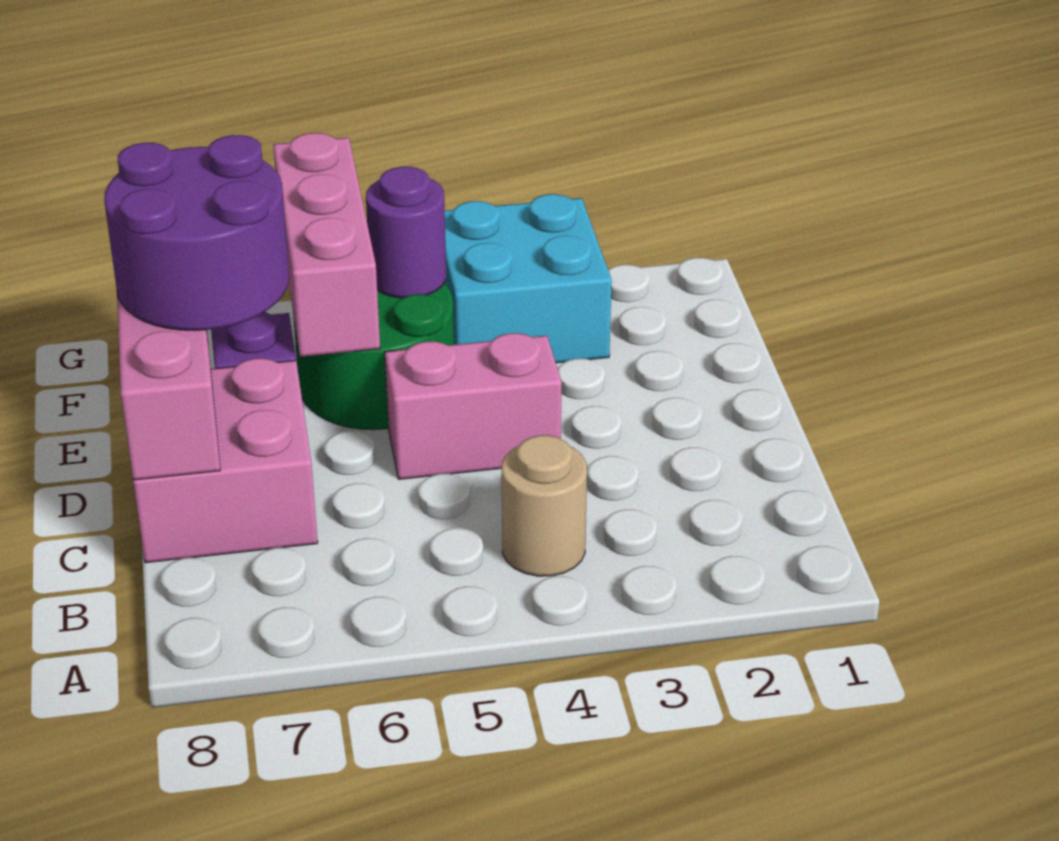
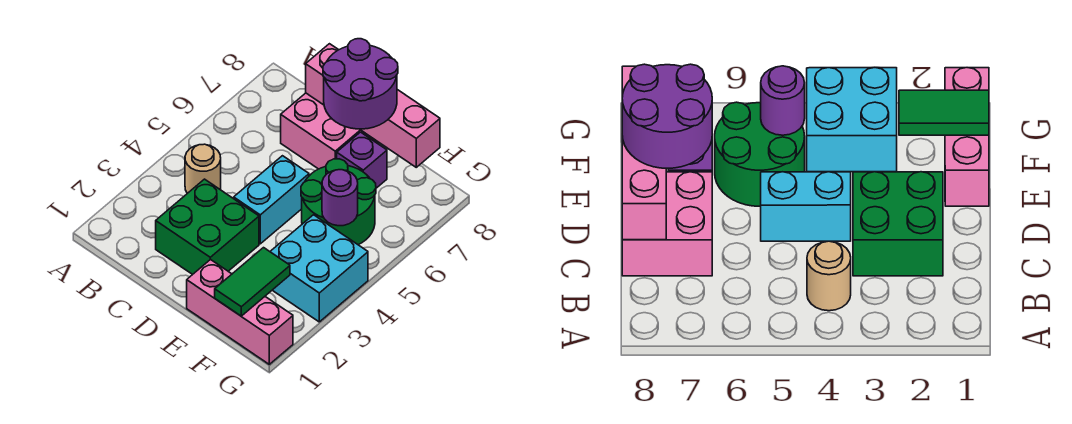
none -> green brick C2:D3 level 1
pink brick D4:D5 level 1 -> cyan brick D4:D5 level 1
pink brick E6:G6 level 2 -> pink brick E1:G1 level 1
none -> green tile F1:F2 level 2

